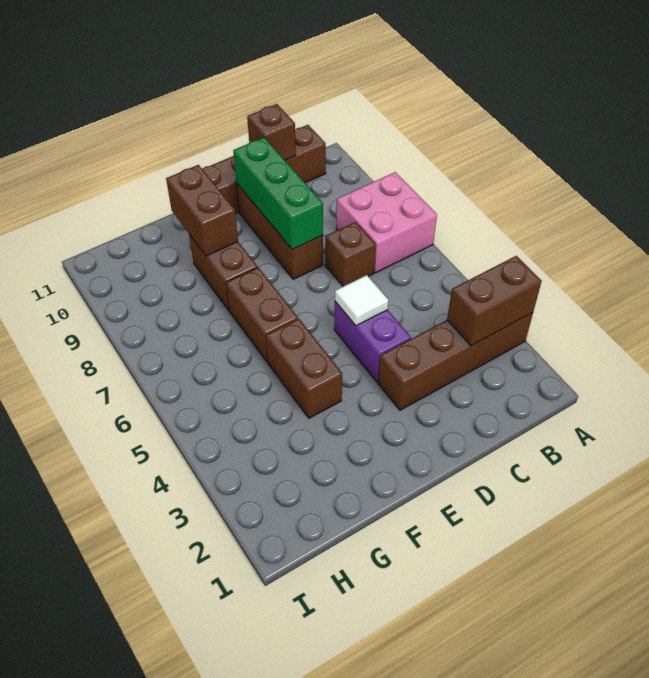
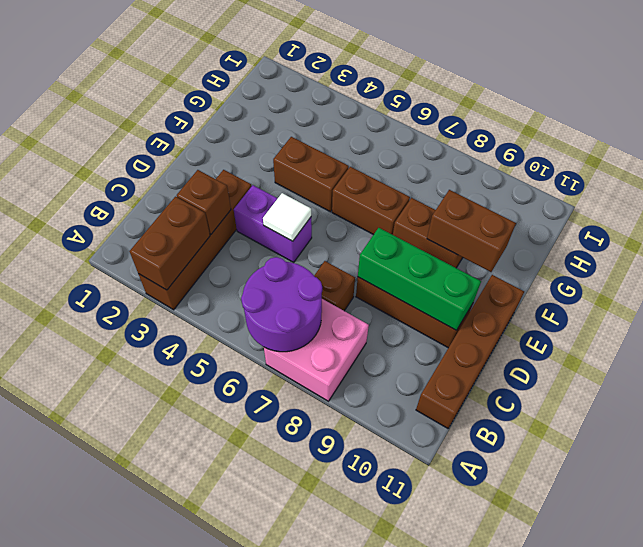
none -> purple round brick A6:B7 level 2
brown brick C11 level 2 -> brown brick C3 level 2

